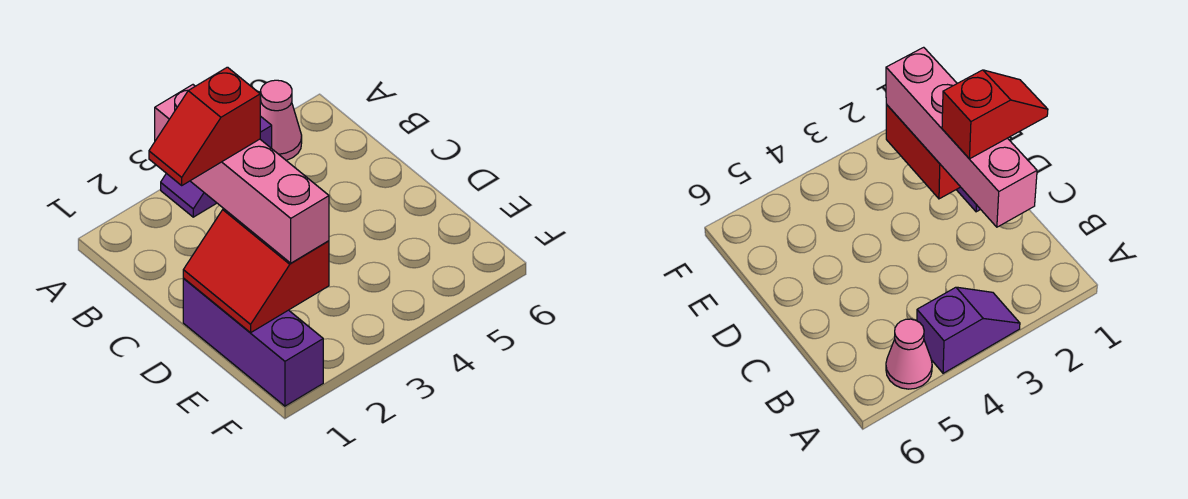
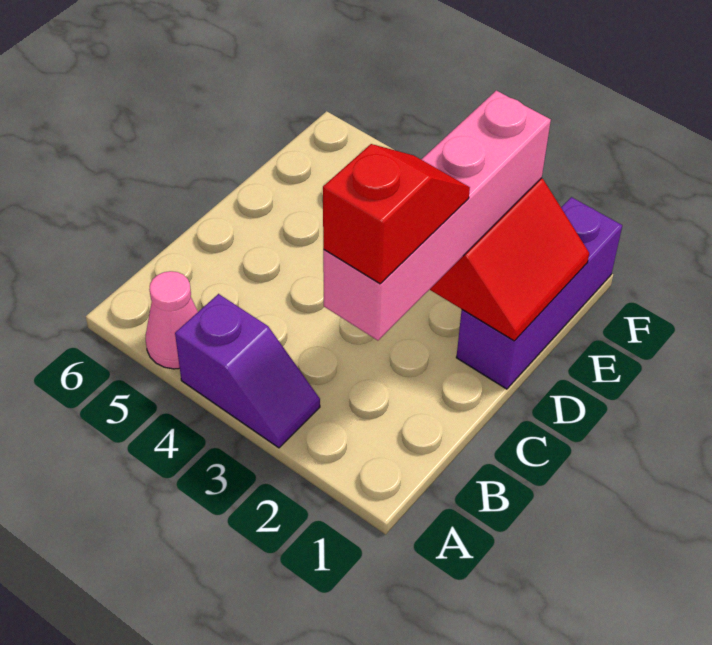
red slope C1:C2 level 4 top 2 -> red slope B2:C2 level 4 top B

